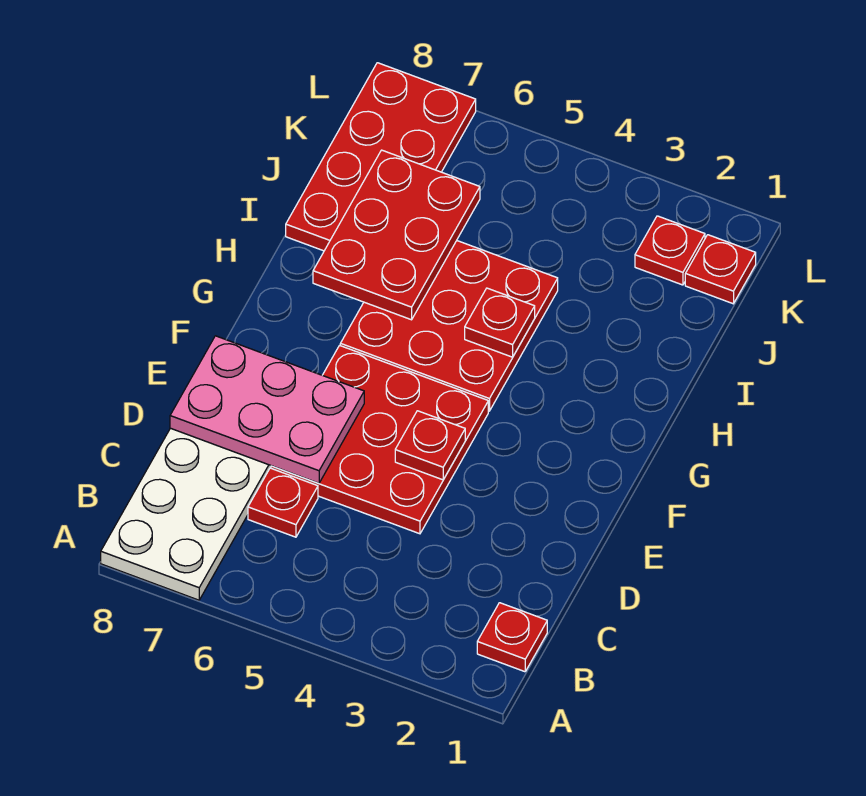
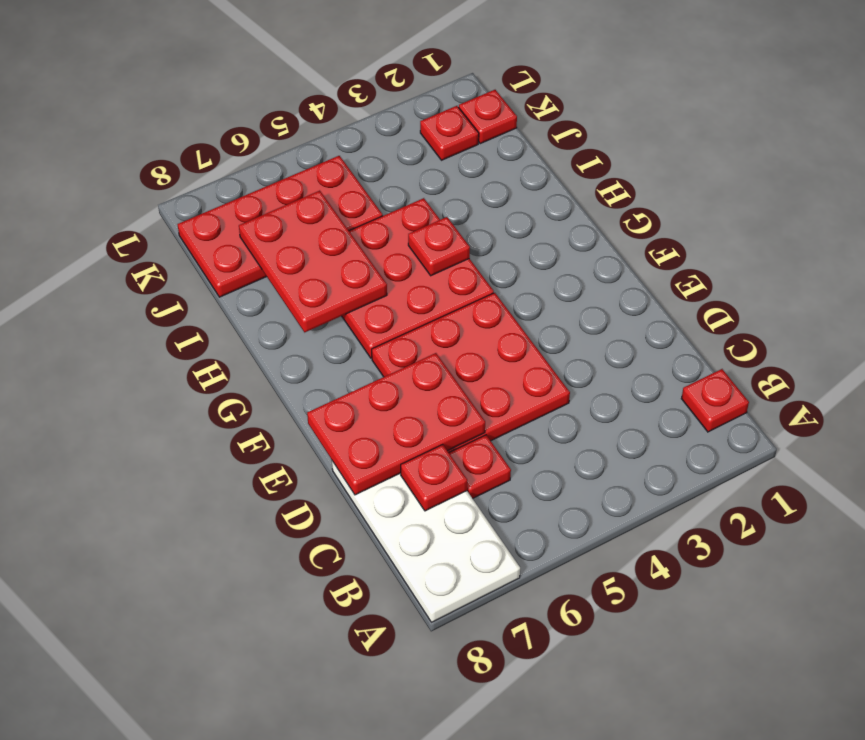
pink plate D6:E8 level 2 -> red plate D6:E8 level 2
red plate E4 level 2 -> red plate C7 level 2
red plate I7:L8 level 1 -> red plate J5:K8 level 1

